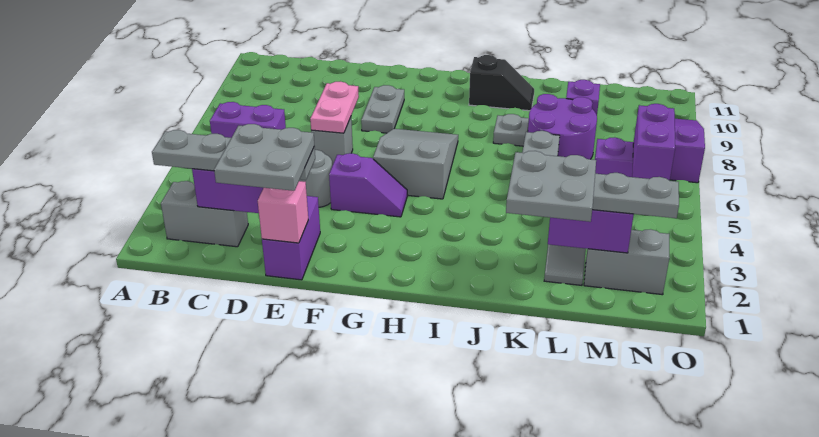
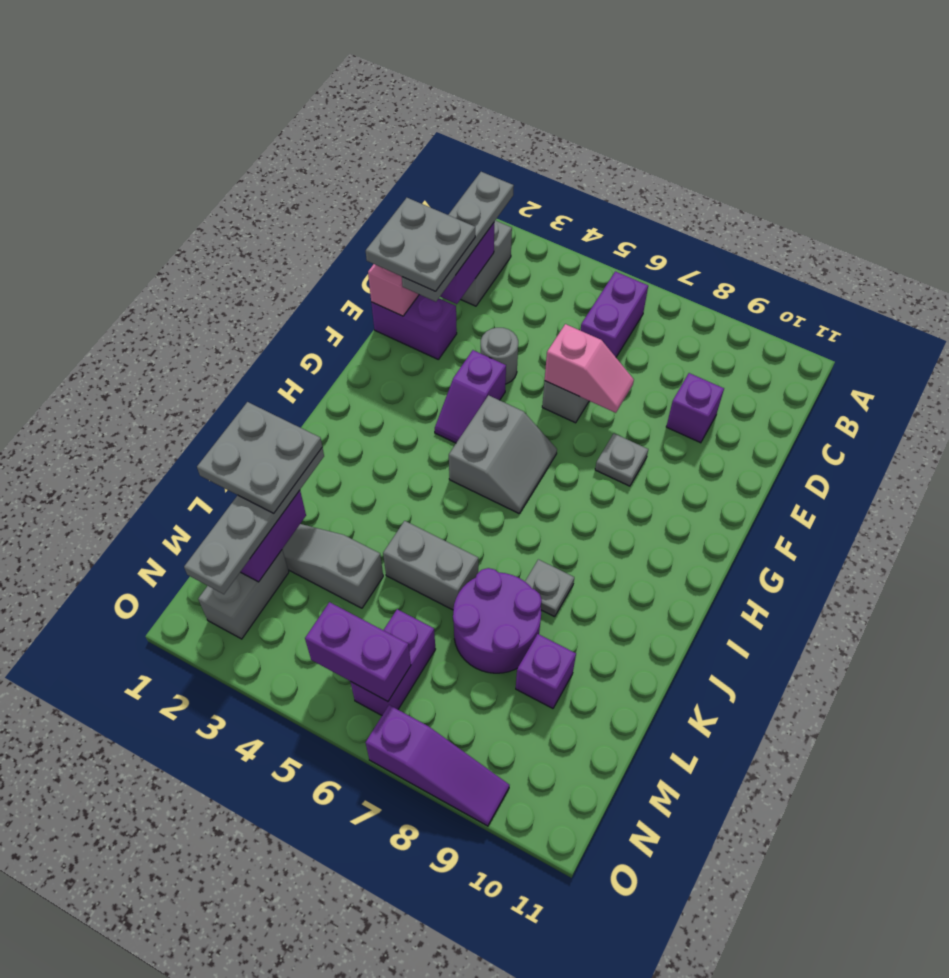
none -> purple brick D9 level 1
pink plate E6:E7 level 2 -> pink slope E6:E7 level 2 top 6
grey plate F8:F9 level 1 -> grey plate F8 level 1
grey slope G5:H7 level 1 top 5 -> grey slope G5:H6 level 1 top 5
black slope I10:J10 level 1 top I -> none

